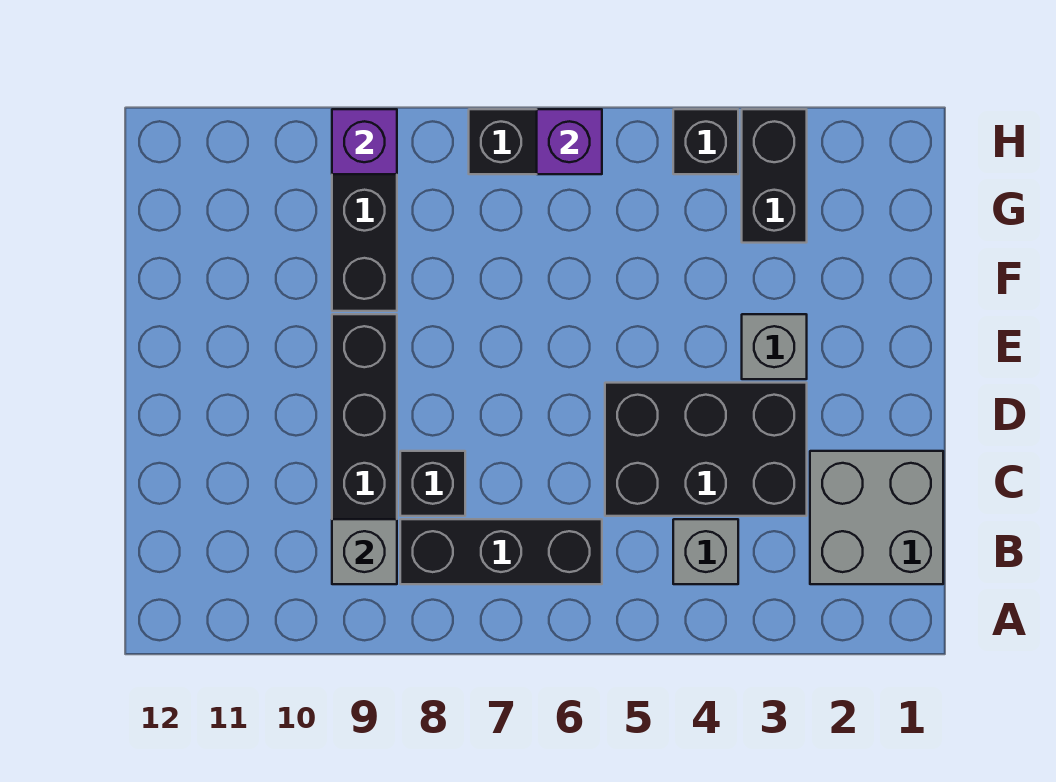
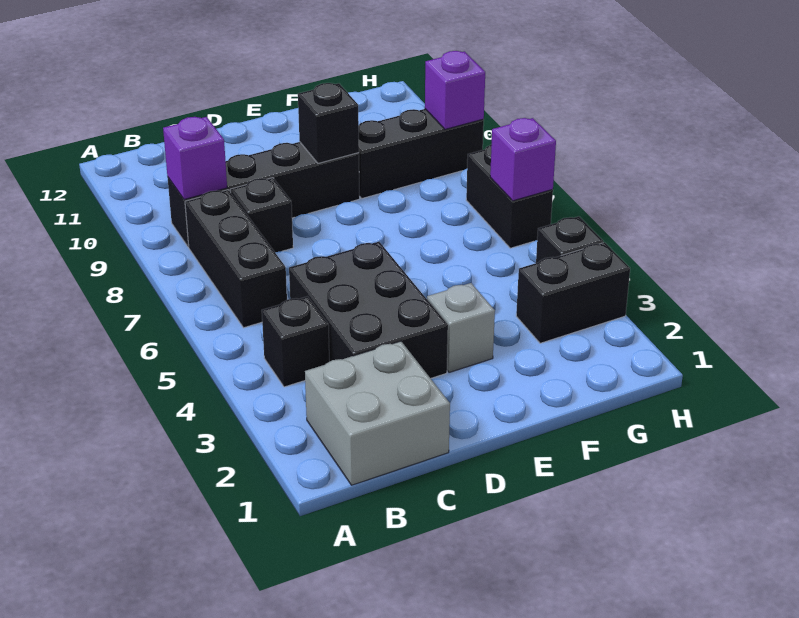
grey brick B4 level 1 -> black brick B4 level 1
grey brick B9 level 2 -> purple brick B9 level 2
none -> black brick E9 level 2

